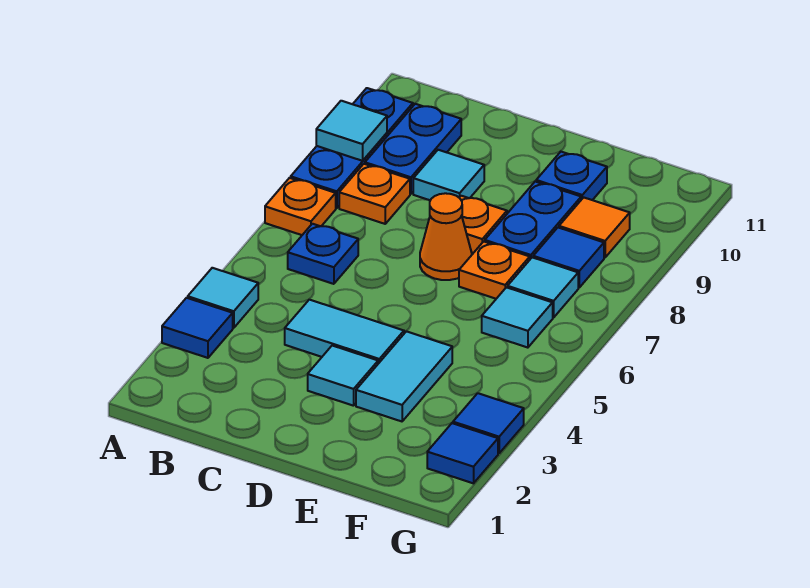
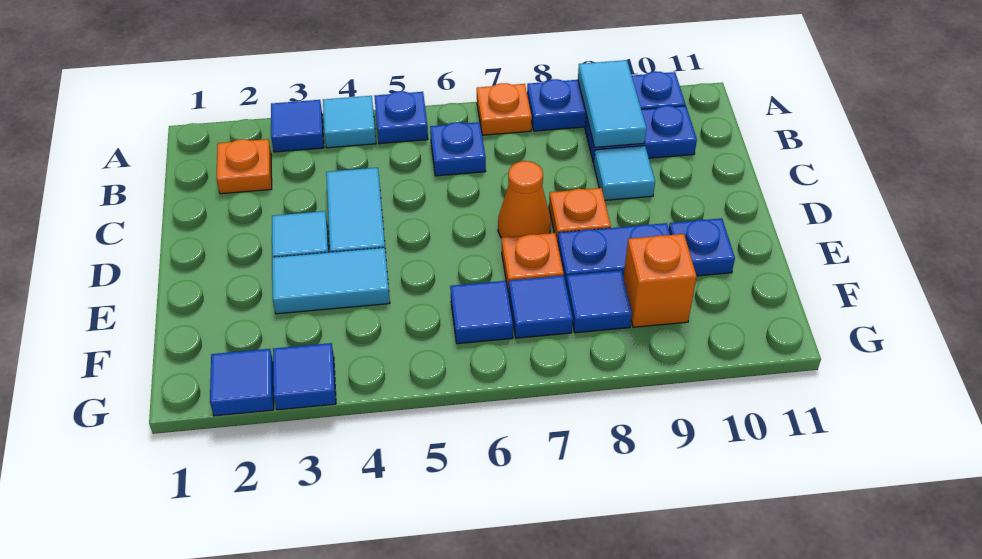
none -> blue plate A5 level 1
cyan tile A9 level 2 -> cyan tile A9:B9 level 2
orange plate B8 level 1 -> orange plate B2 level 1
cyan tile F6 level 1 -> blue tile F6 level 1
cyan tile F7 level 1 -> blue tile F7 level 1
orange tile F9 level 1 -> orange brick F9 level 1

